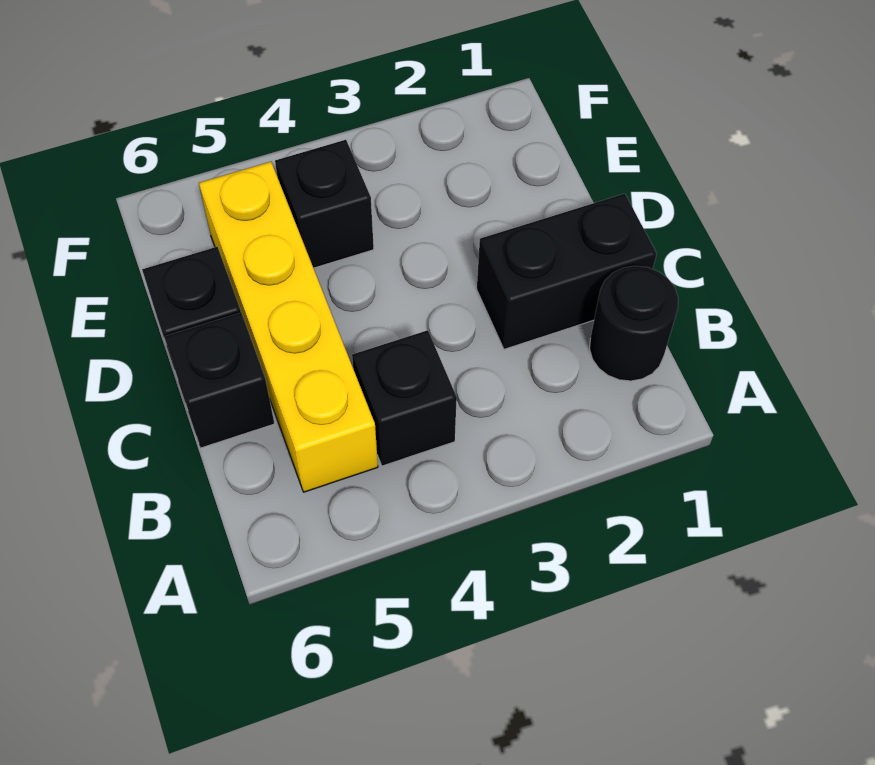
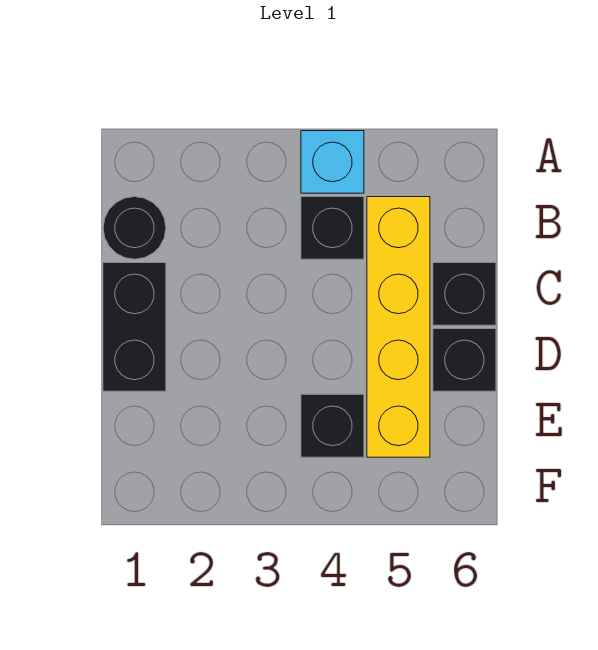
none -> cyan brick A4 level 1
black brick C1:C2 level 1 -> black brick C1:D1 level 1

